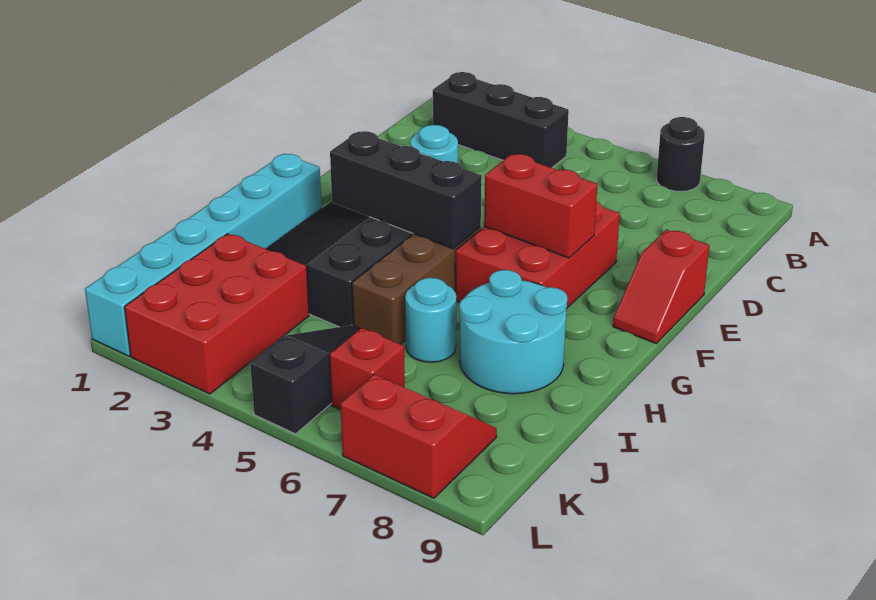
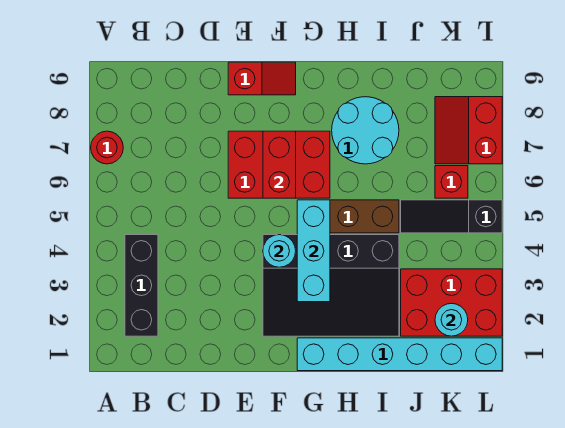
black round brick A7 level 1 -> red round brick A7 level 1
black brick G3:G5 level 2 -> cyan brick G3:G5 level 2
cyan round brick I6 level 1 -> cyan round brick K2 level 2

